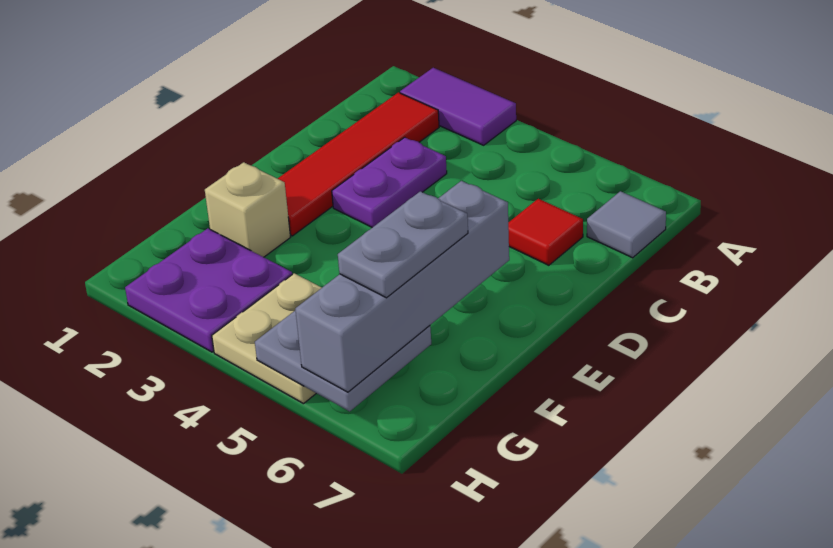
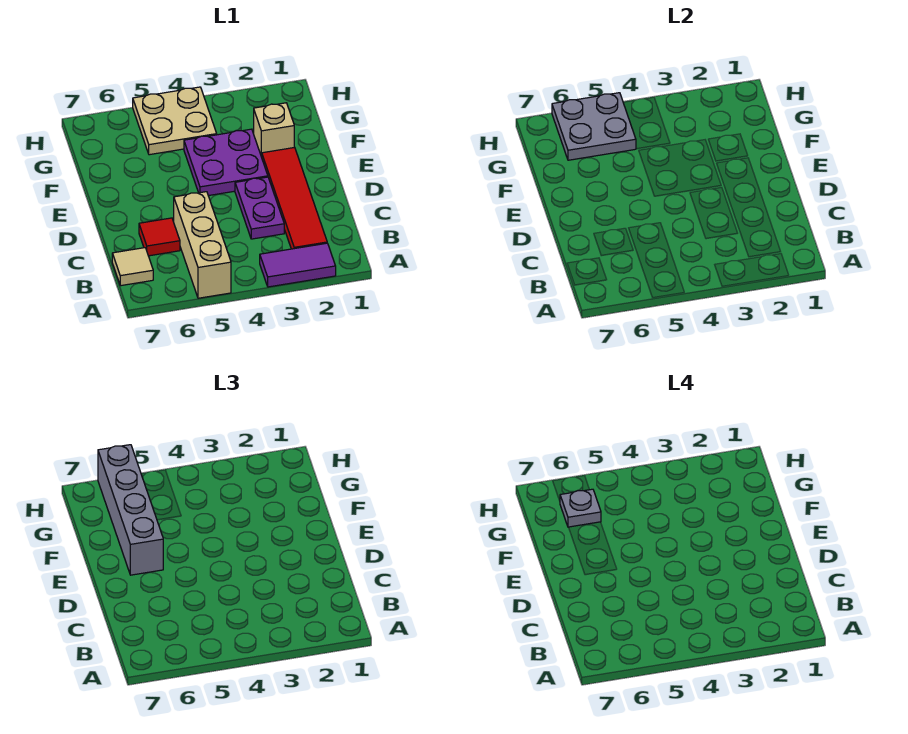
none -> tan brick A5:C5 level 1
grey tile B7 level 1 -> tan tile B7 level 1
grey plate F6:G6 level 4 -> grey plate G6 level 4
purple plate G2:H3 level 1 -> purple plate E3:F4 level 1

